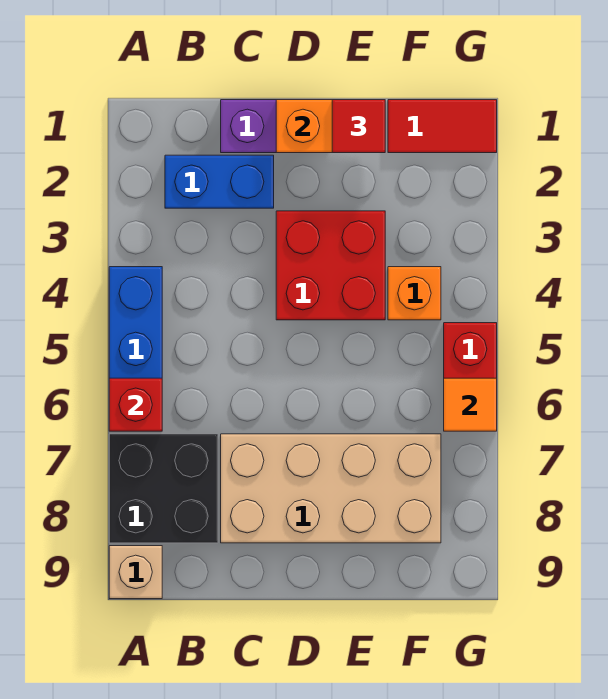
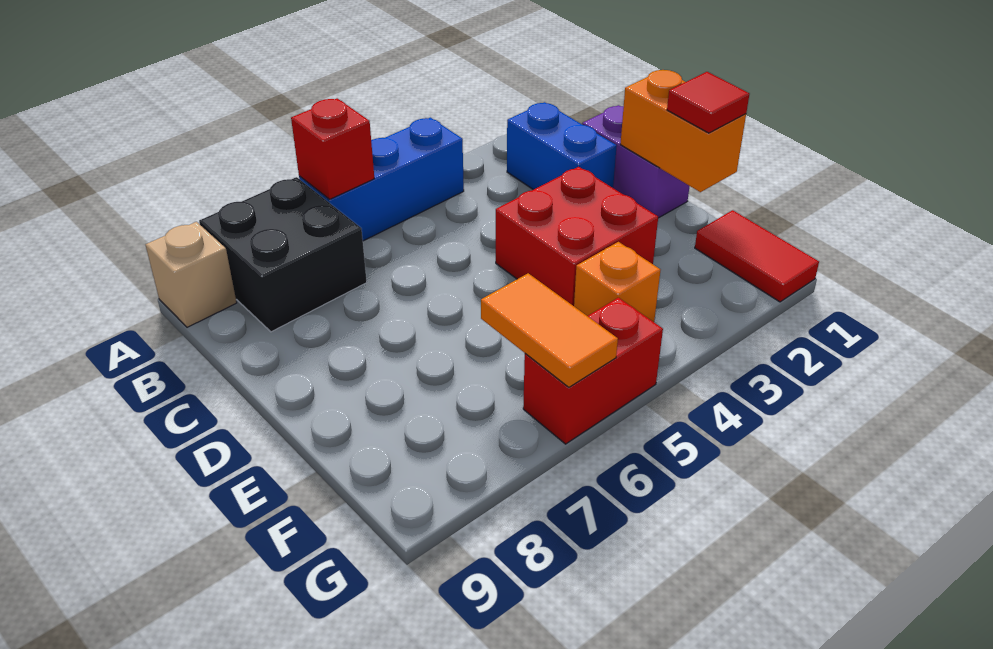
tan brick C7:F8 level 1 -> none
orange tile G6 level 2 -> orange tile F6:G6 level 2

